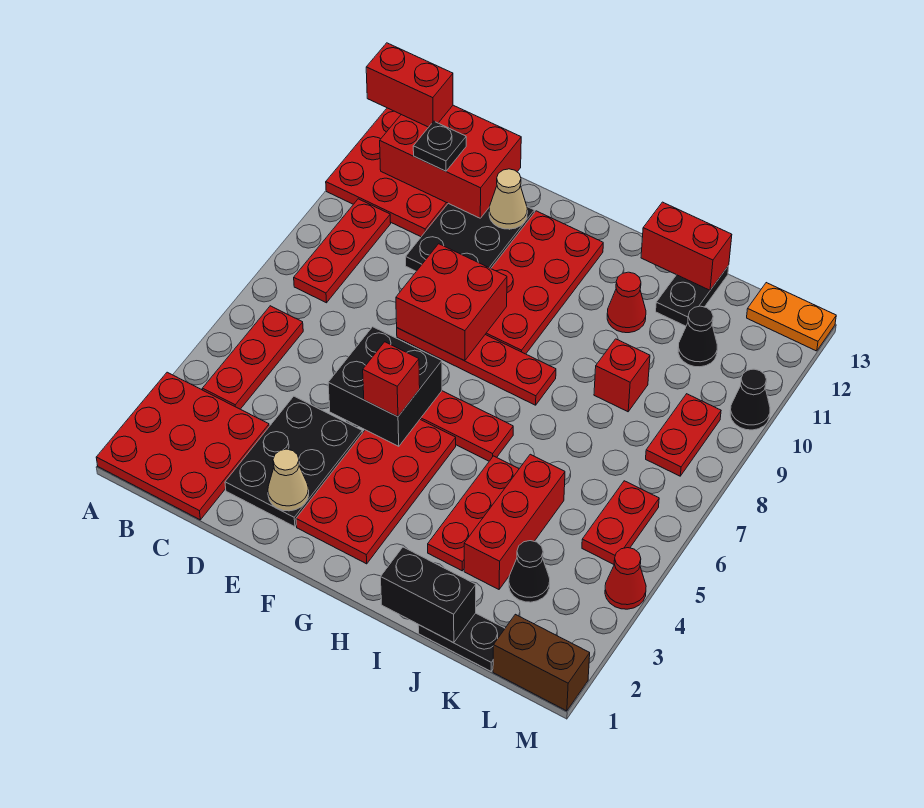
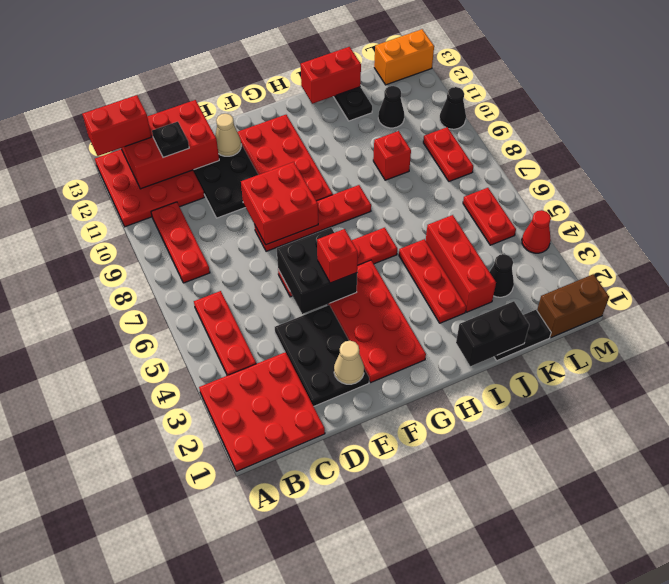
red cone I11 level 1 -> none
orange plate L13:M13 level 1 -> orange brick L13:M13 level 1

